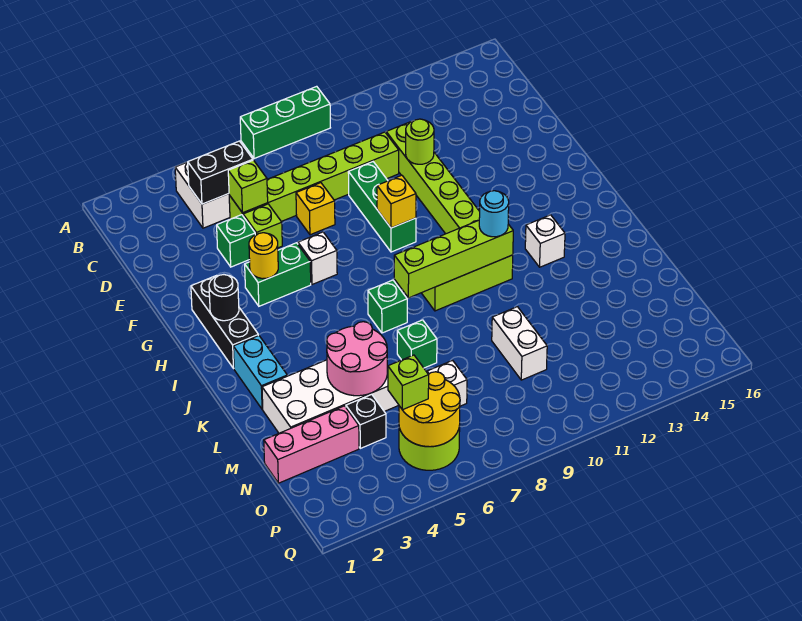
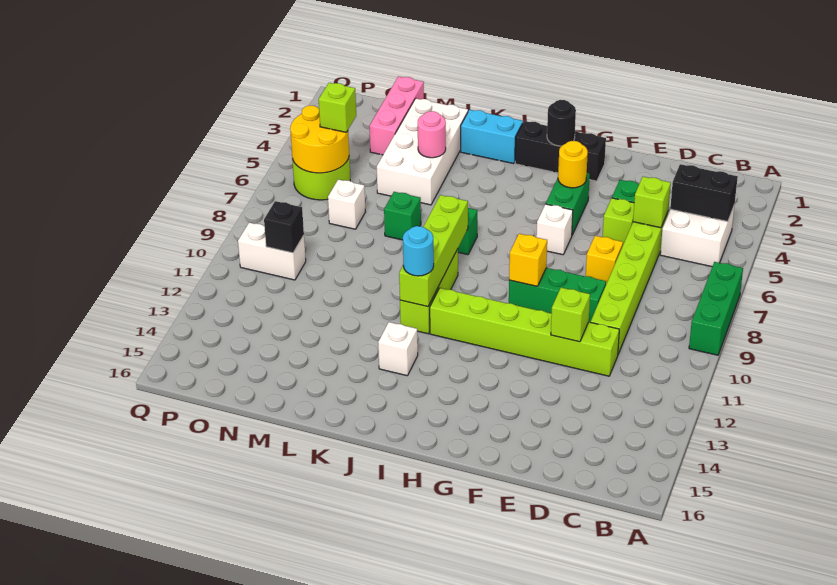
black brick C4:C5 level 2 -> black brick B4:C4 level 2
lime round brick E11 level 2 -> lime brick E11 level 2
pink round brick L4:M5 level 2 -> pink round brick L4 level 2
white brick M10:N10 level 1 -> white brick O10:P10 level 1
black brick N4 level 1 -> black brick O10 level 2

